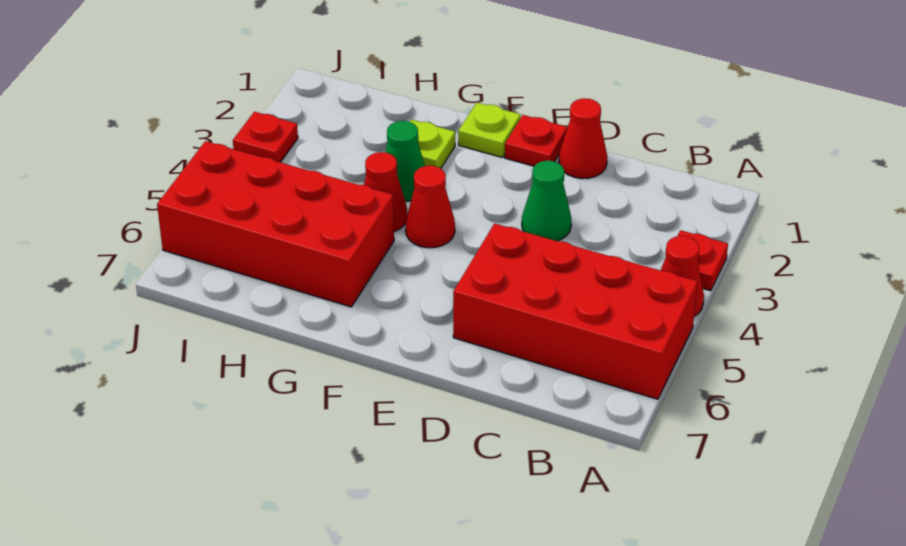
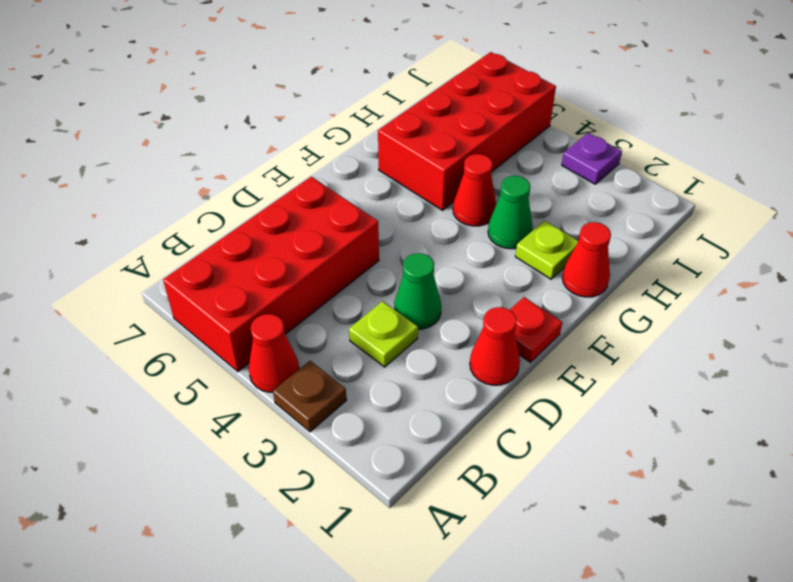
red plate A3 level 1 -> brown plate A3 level 1
lime plate F1 level 1 -> lime plate C3 level 1
red cone F4 level 1 -> red cone G1 level 1
red plate J3 level 1 -> purple plate J3 level 1

